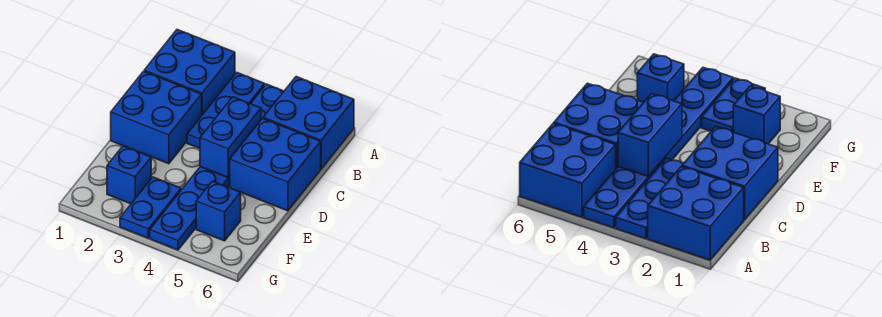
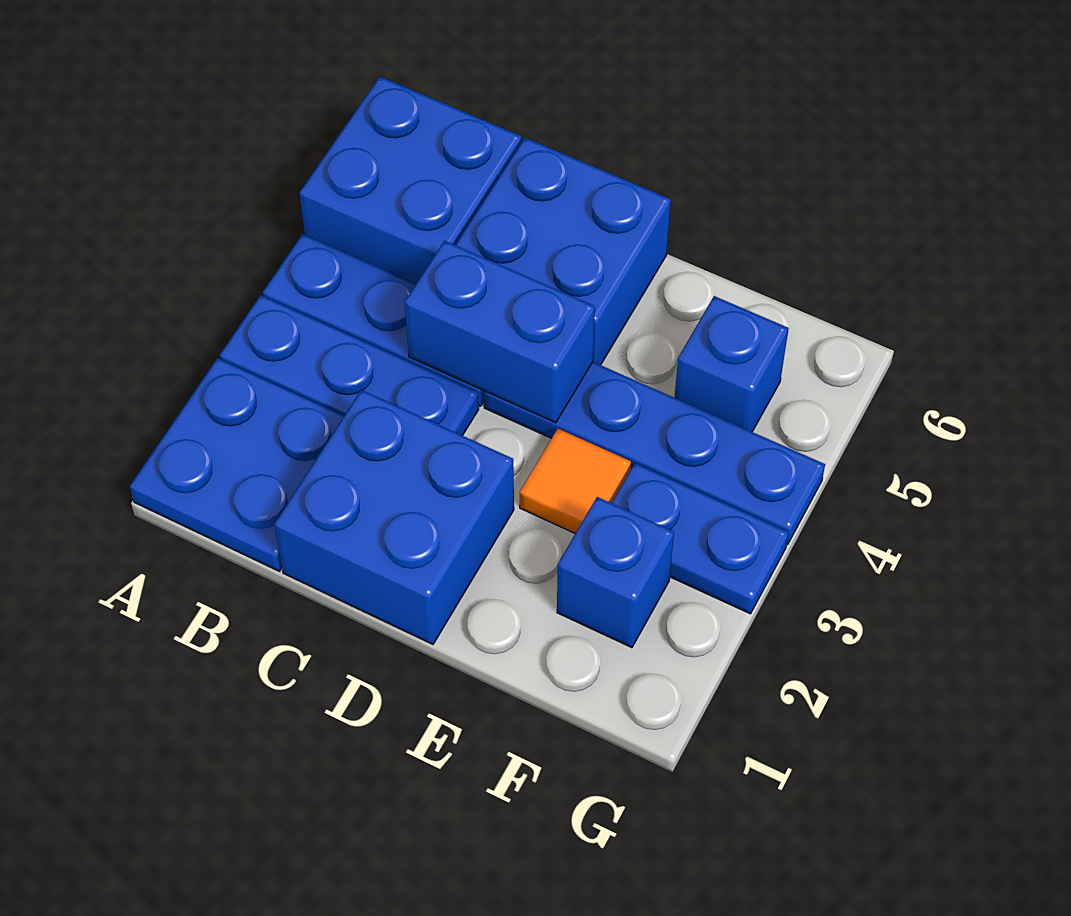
blue brick A1:B2 level 1 -> blue plate A1:B2 level 1
none -> orange tile E3 level 1

